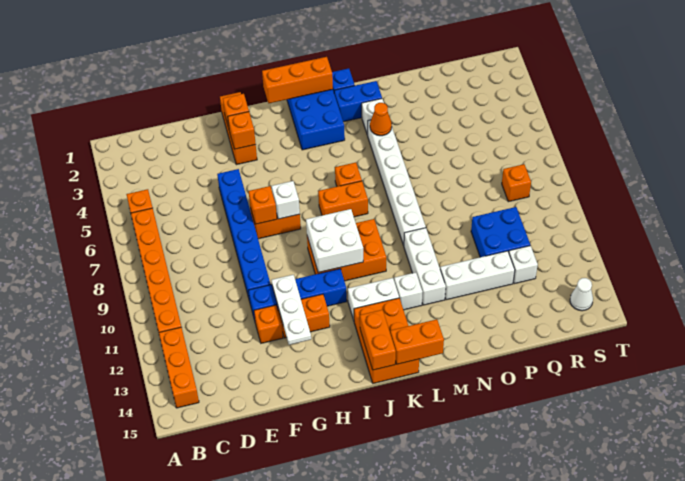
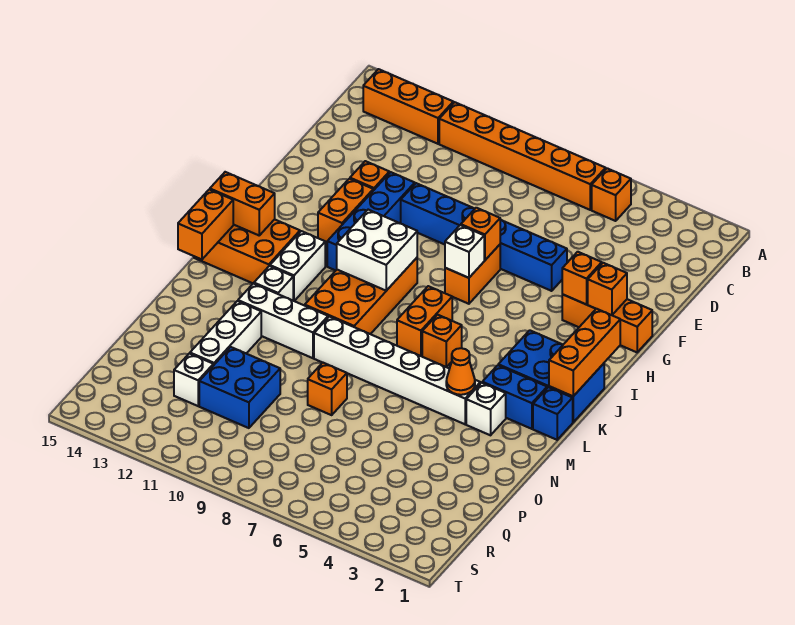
white plate G11:G13 level 2 -> none
orange brick I9:K10 level 1 -> orange brick I9:L10 level 1
blue brick L2:M2 level 1 -> blue brick L2:L3 level 1
orange brick R8 level 1 -> orange brick O8 level 1
white cone S14 level 1 -> none

